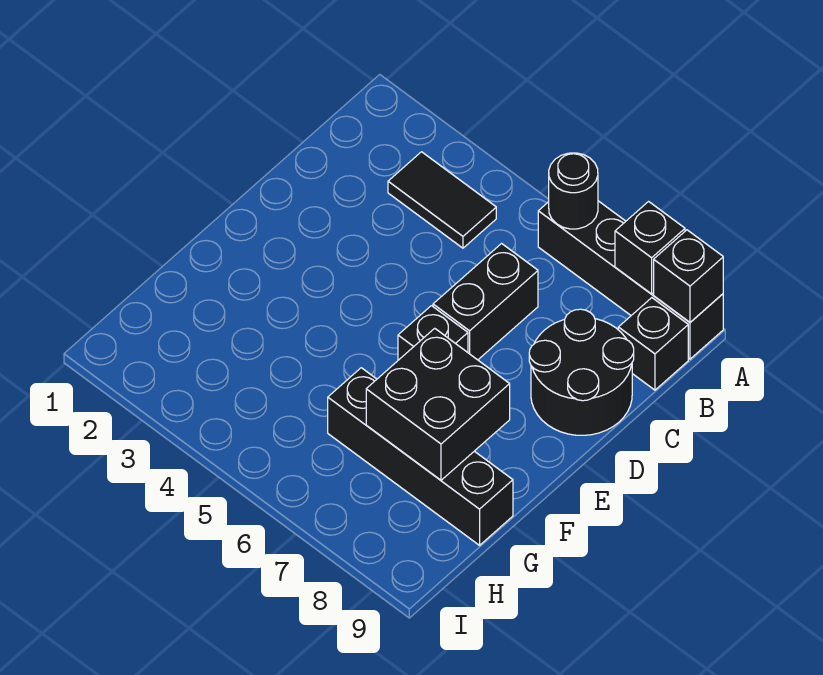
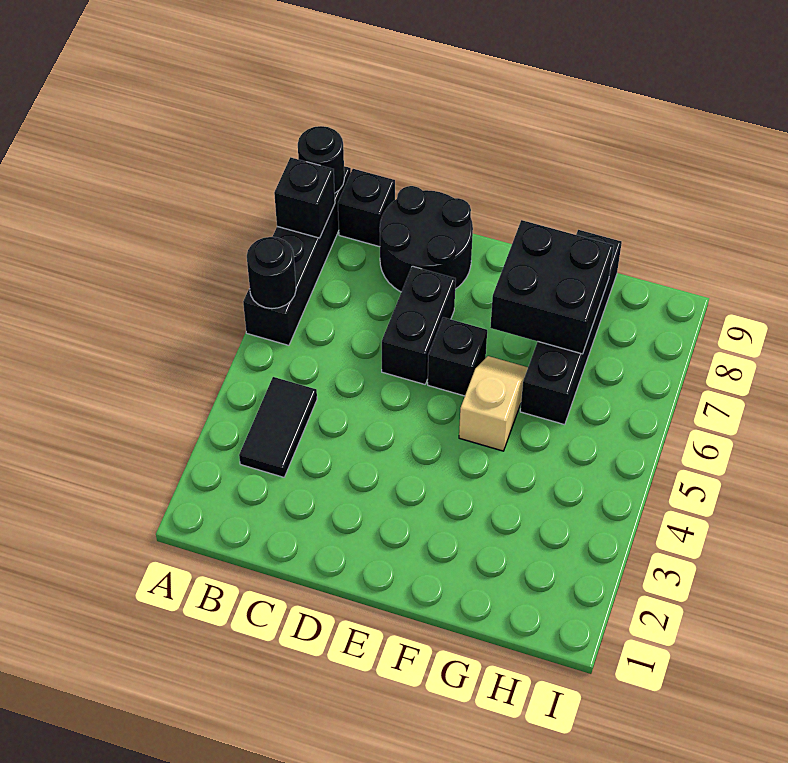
black brick A9 level 2 -> black round brick A9 level 2
black brick C6:D6 level 1 -> black brick D6:D7 level 1
none -> tan slope F5:F6 level 1 top 5

